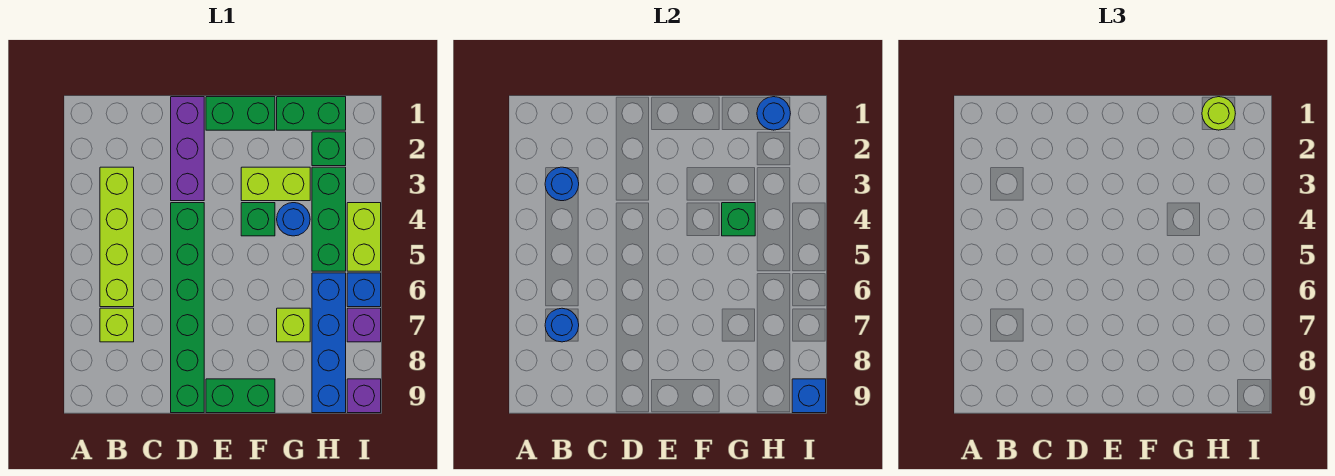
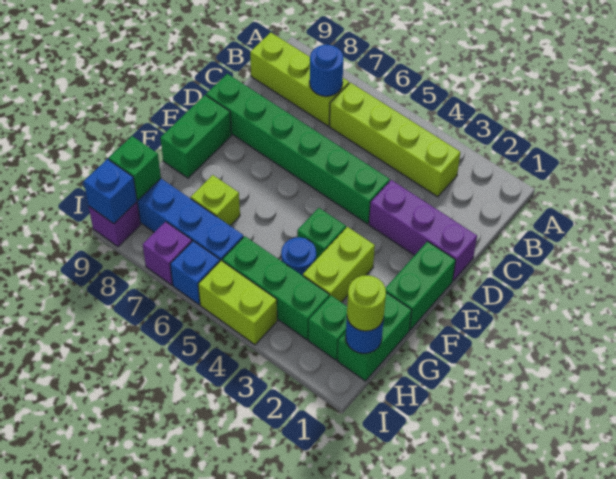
blue round brick B3 level 2 -> none
lime brick B7 level 1 -> lime brick B7:B9 level 1
green brick G4 level 2 -> green brick H9 level 2

